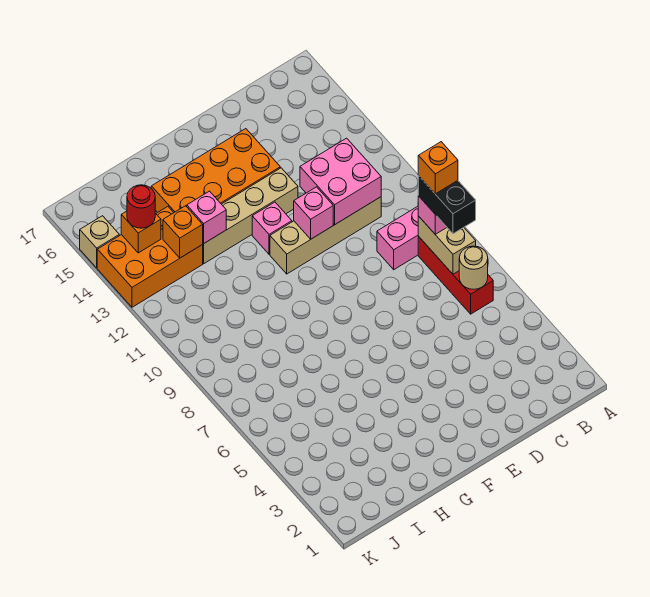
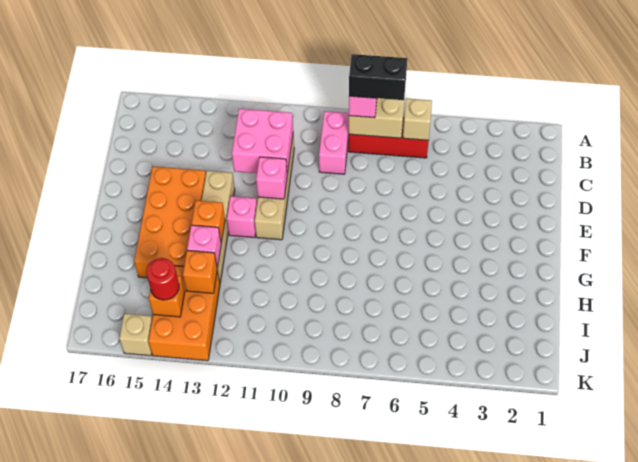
tan round brick B6 level 2 -> tan brick B6 level 2
orange brick B8 level 5 -> orange brick G13 level 2

